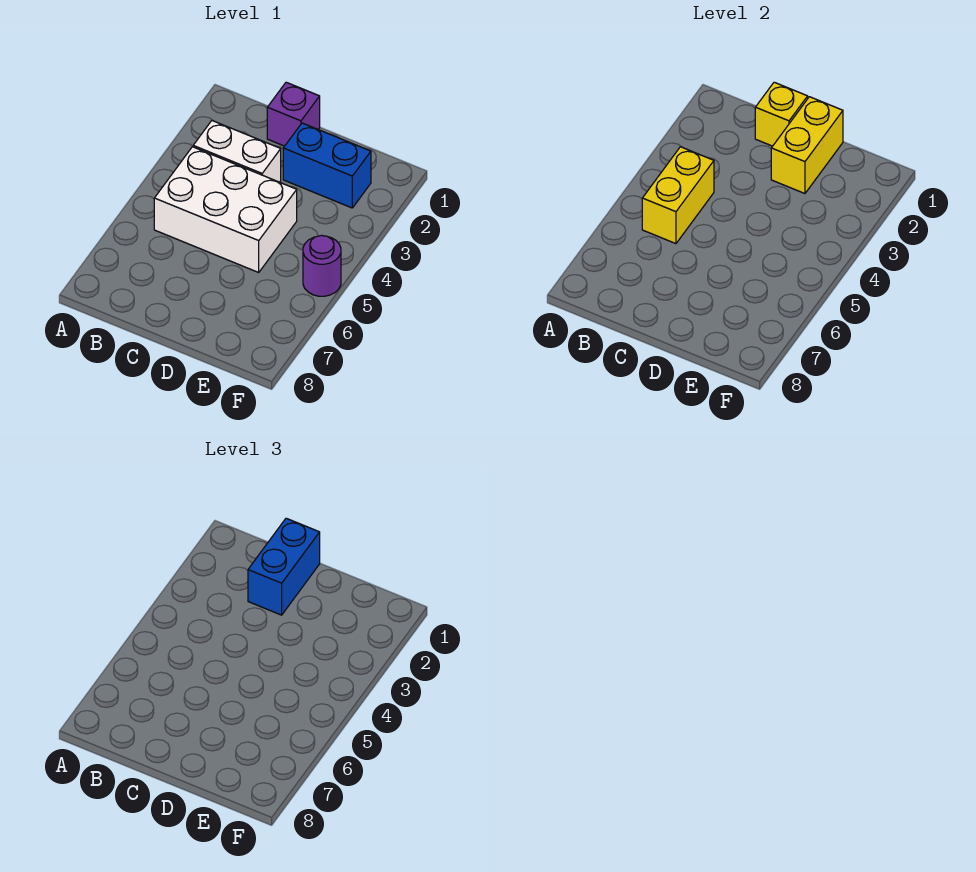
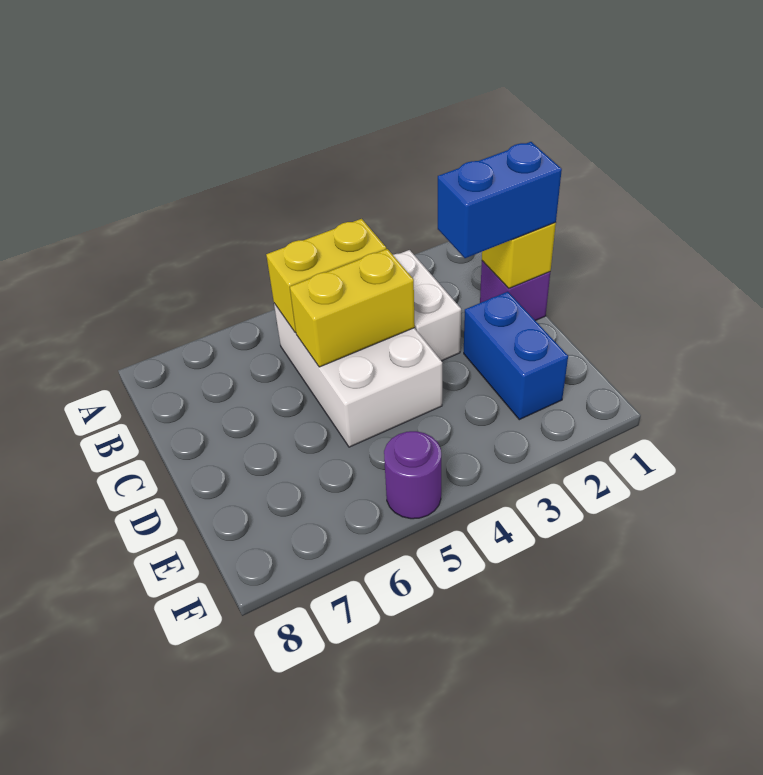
yellow brick D1:D2 level 2 -> yellow brick C4:C5 level 2

